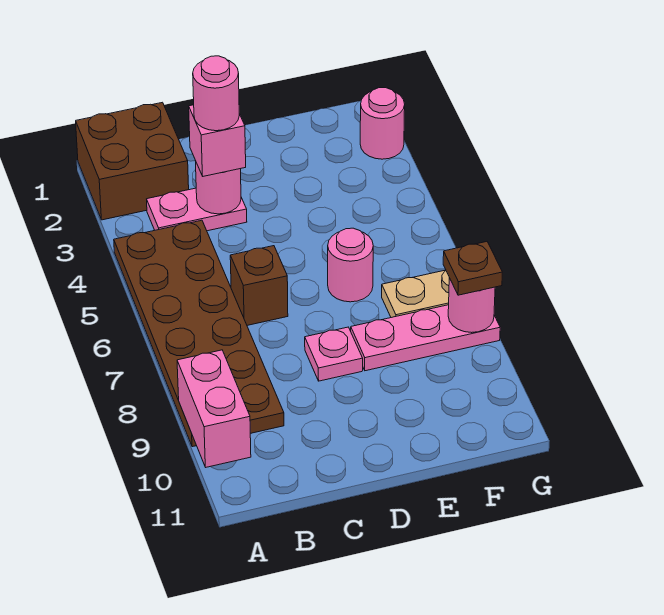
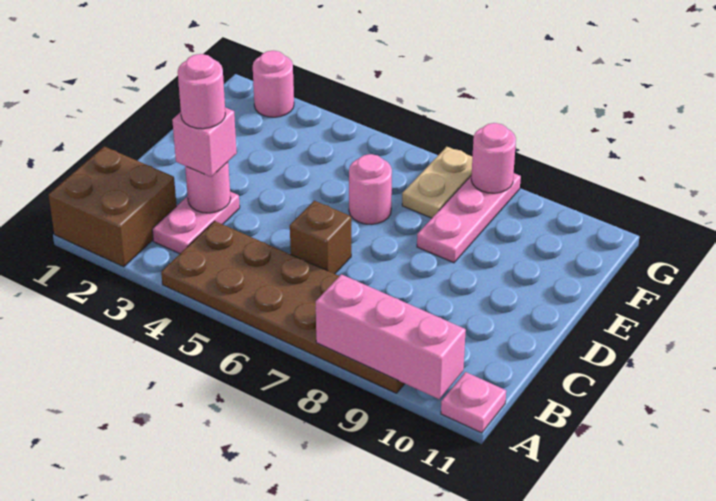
pink brick A9:A10 level 2 -> pink brick A8:A10 level 2
pink plate D8 level 1 -> pink plate A11 level 1
brown plate G8 level 3 -> none

